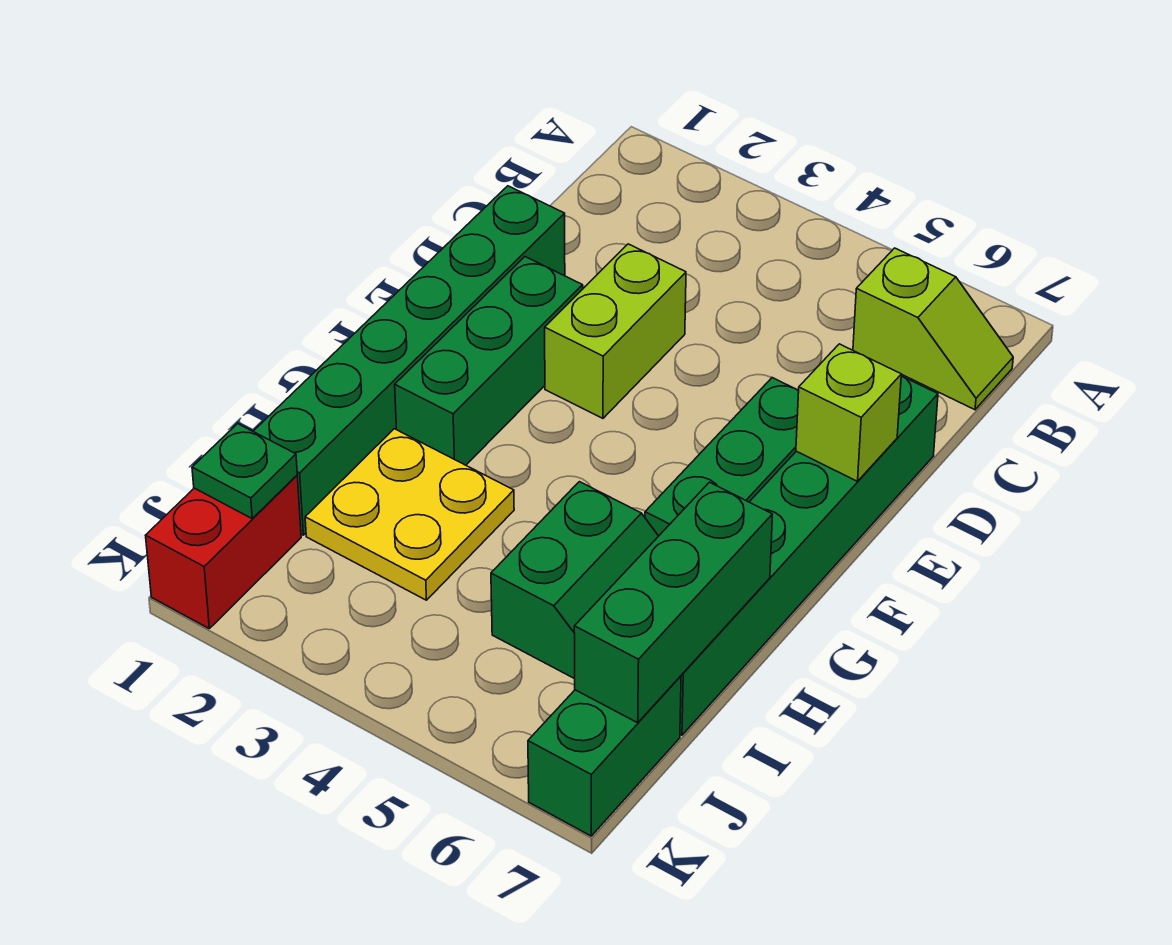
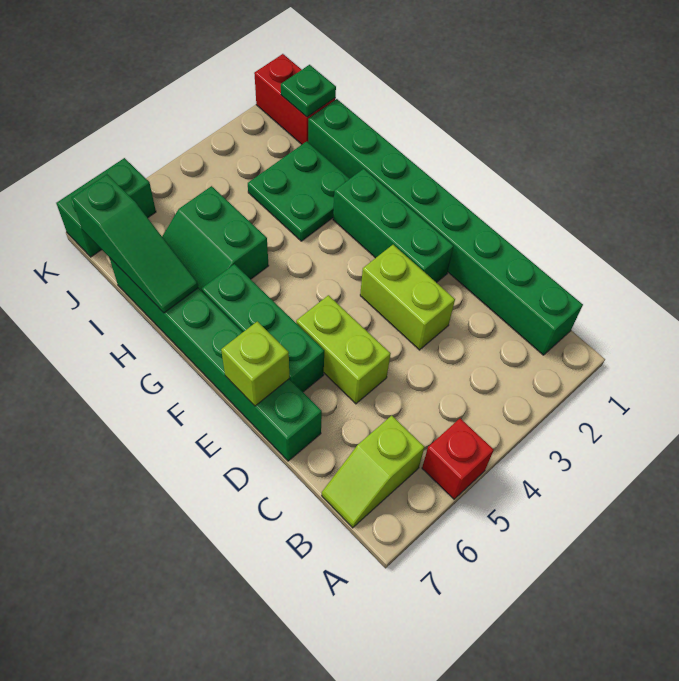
none -> red brick A5 level 1
green brick D1:I1 level 1 -> green brick B1:I1 level 1
none -> lime brick D5:E5 level 1
yellow plate H2:I3 level 1 -> green plate H2:I3 level 1
green brick H7:J7 level 2 -> green slope H7:J7 level 2 top J
green brick J7:K7 level 1 -> green brick K6:K7 level 1

